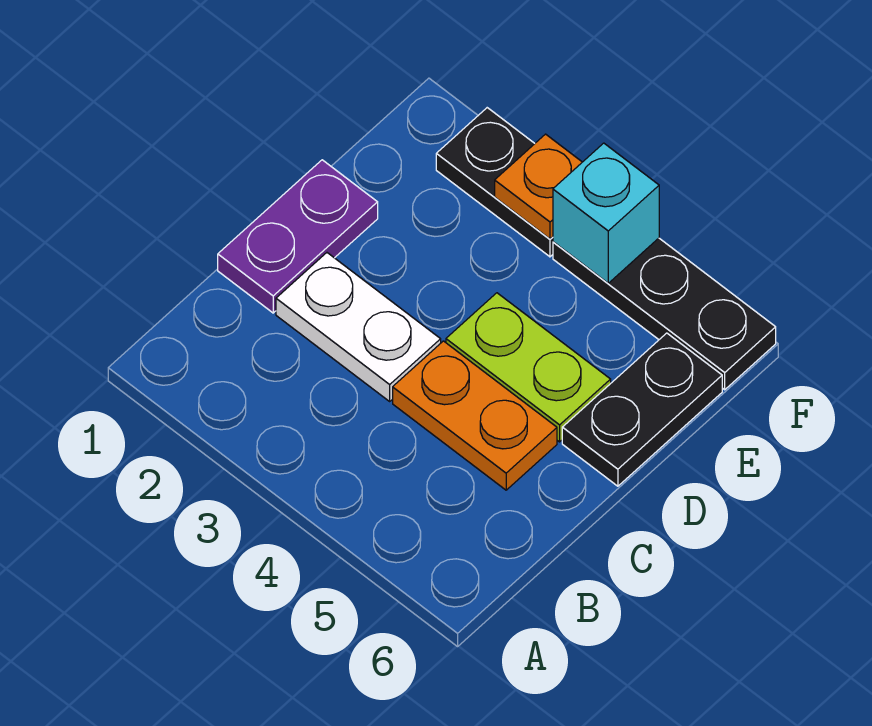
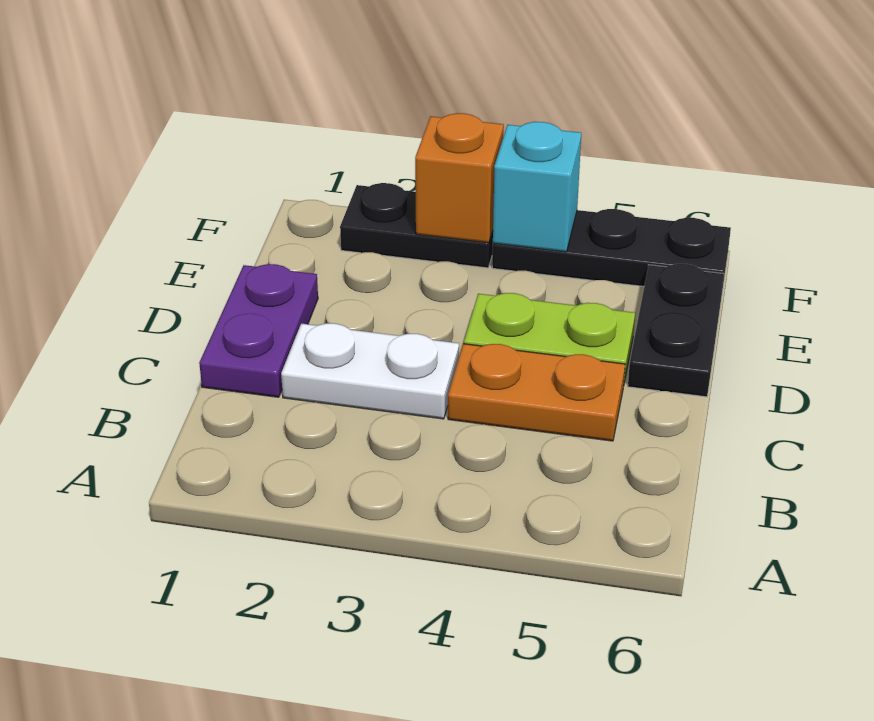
orange plate F3 level 2 -> orange brick F3 level 2

